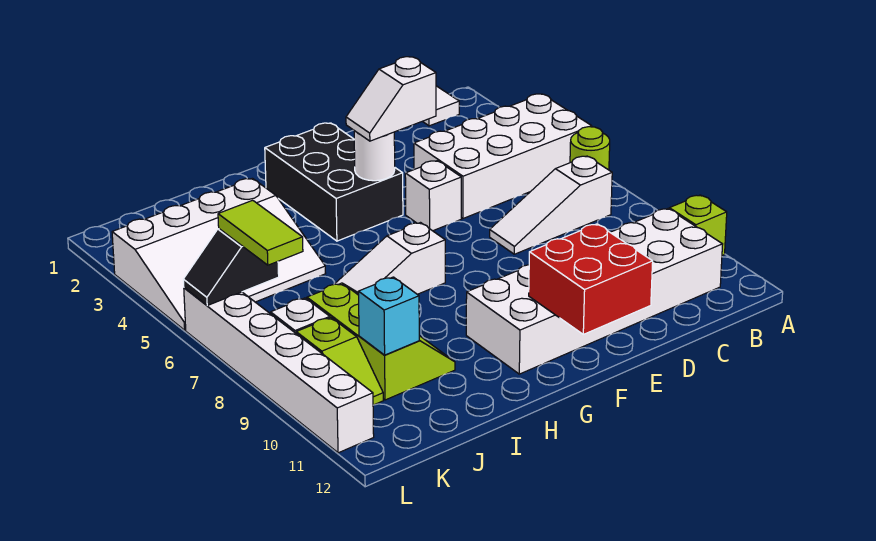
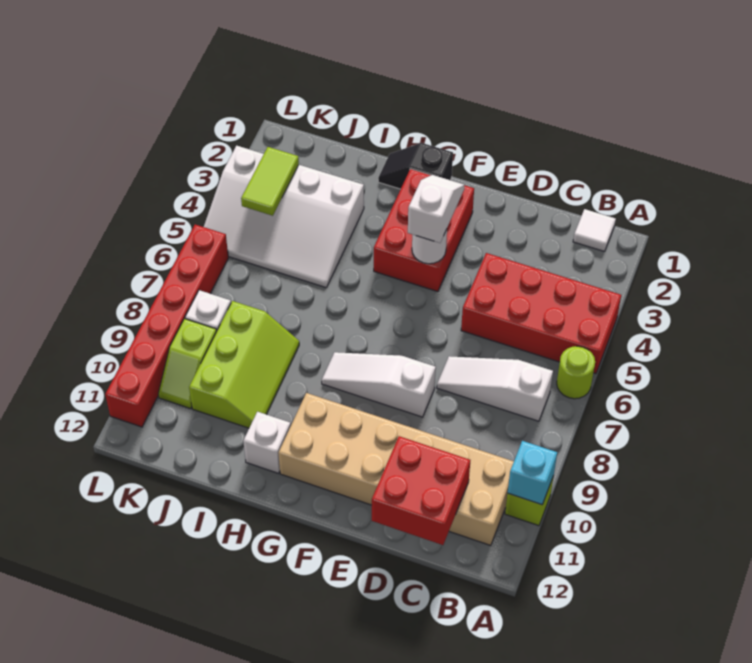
white brick A4:D5 level 1 -> red brick A4:D5 level 1
white brick B10:G11 level 1 -> tan brick B10:G11 level 1
white slope E4:F4 level 3 top E -> white slope F3:F4 level 3 top 4
white brick E5 level 1 -> white brick H11 level 1
red brick E11:F12 level 2 -> red brick C11:D12 level 2
black brick F2:G4 level 1 -> red brick F2:G4 level 1
white slope G7:I7 level 1 top G -> white slope E8:G8 level 1 top E
cyan brick J10 level 2 -> cyan brick A10 level 2
black slope K6:L6 level 2 top K -> black slope G1:H1 level 1 top G
lime tile K6:K7 level 3 -> lime tile K3:K4 level 2
white brick L6:L11 level 1 -> red brick L6:L11 level 1

